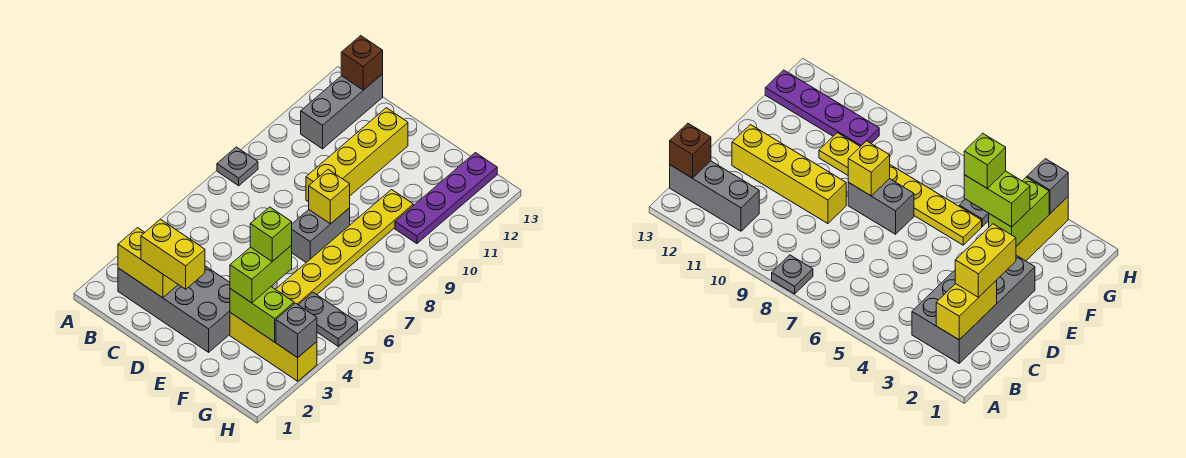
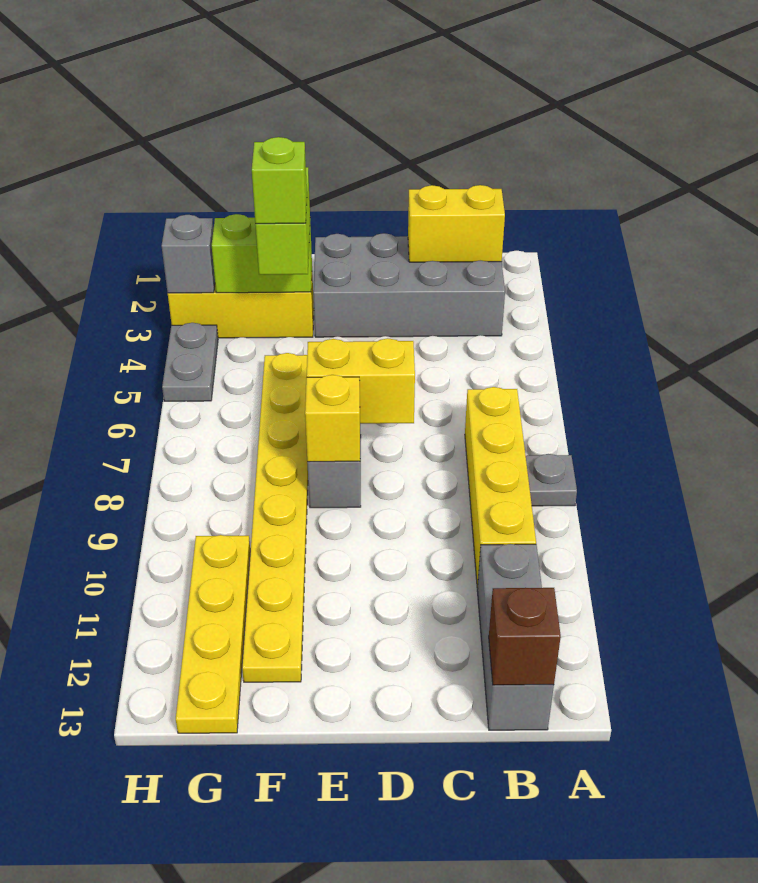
yellow brick C2:D2 level 3 -> yellow brick D7:E7 level 2
yellow brick D9:D12 level 1 -> yellow brick B7:B10 level 1
yellow plate F5:F10 level 1 -> yellow plate F5:F12 level 1
grey plate G5:H5 level 1 -> grey plate H4:H5 level 1
purple plate G10:G13 level 1 -> yellow plate G10:G13 level 1

